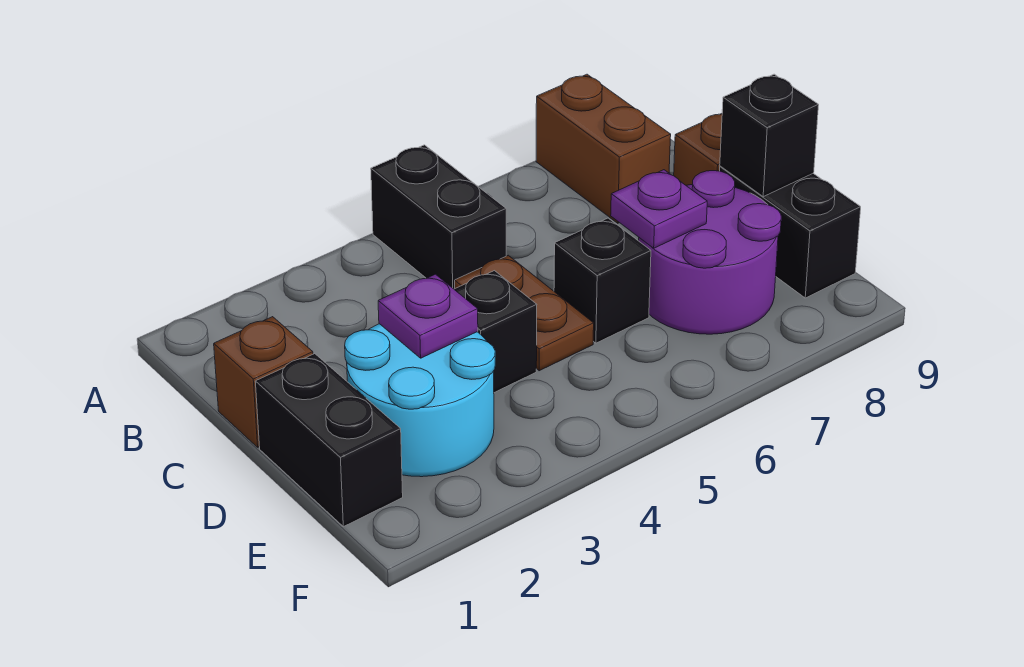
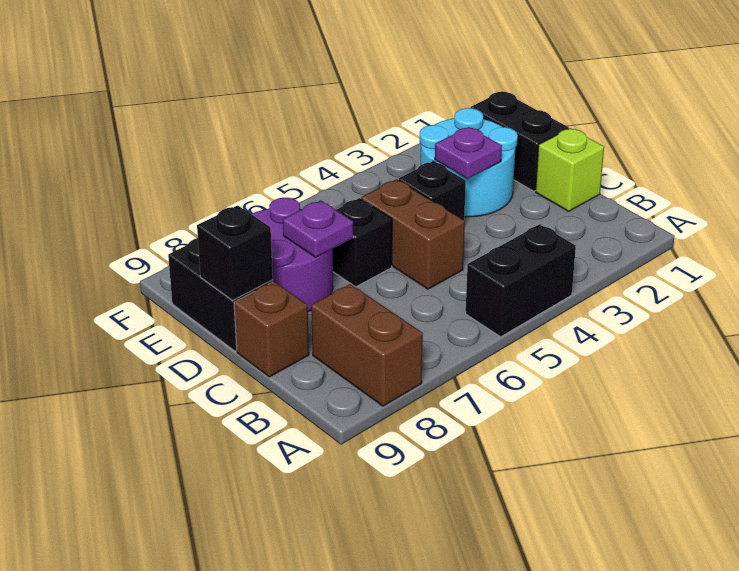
black brick A5:B5 level 1 -> black brick A4:A5 level 1
brown brick C1 level 1 -> lime brick C1 level 1
brown plate C5:D5 level 1 -> brown brick C5:D5 level 1

